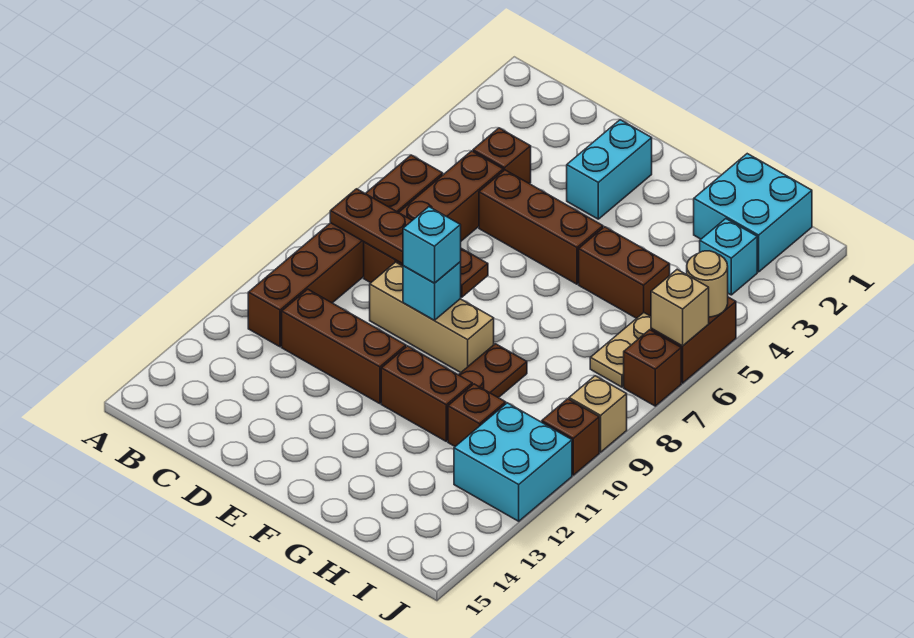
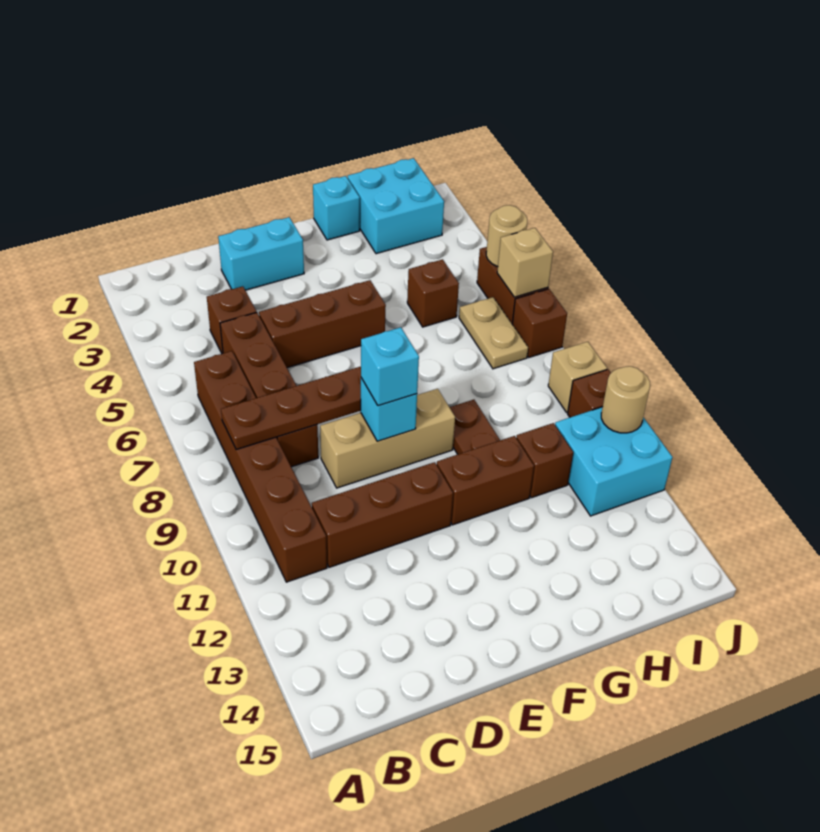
cyan brick E2:E3 level 1 -> cyan brick D2:E2 level 1
brown brick G5:H5 level 1 -> brown brick H5 level 1
cyan brick I3 level 1 -> cyan brick G1 level 1
none -> tan round brick J11 level 2

